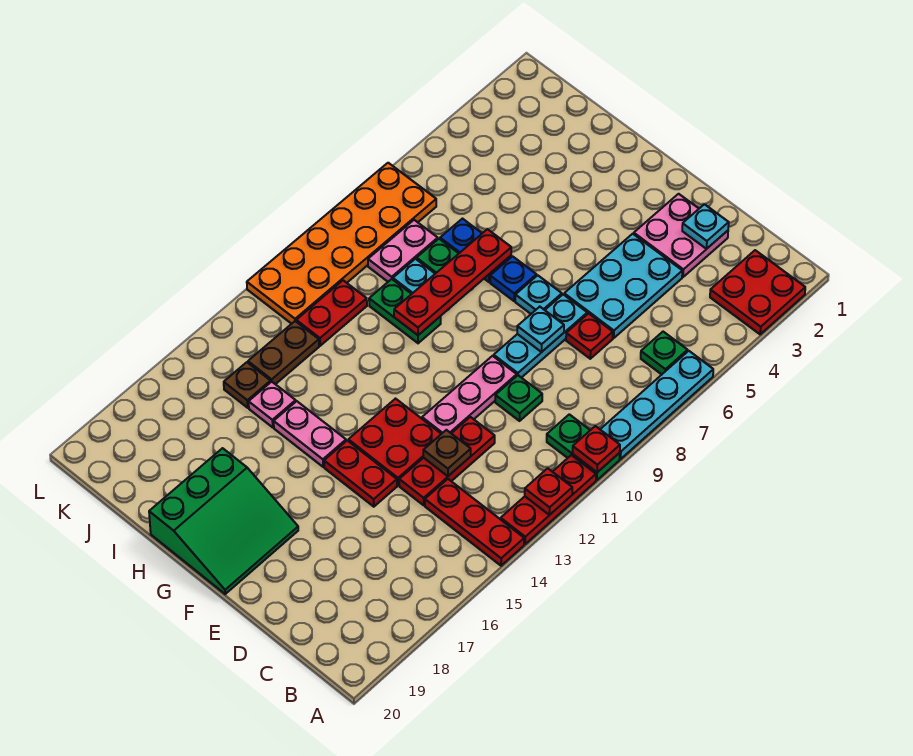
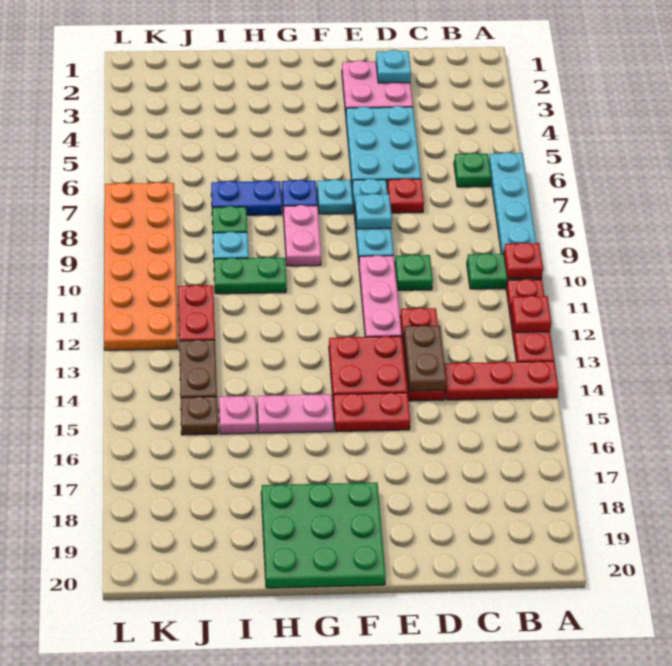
red plate A2:B3 level 1 -> none
brown plate D13 level 2 -> brown plate D13:D14 level 2
green slope F18:H20 level 1 top H -> green plate F18:H20 level 1
red plate H7:H10 level 2 -> none
pink plate J8:J9 level 1 -> pink plate G8:G9 level 1

